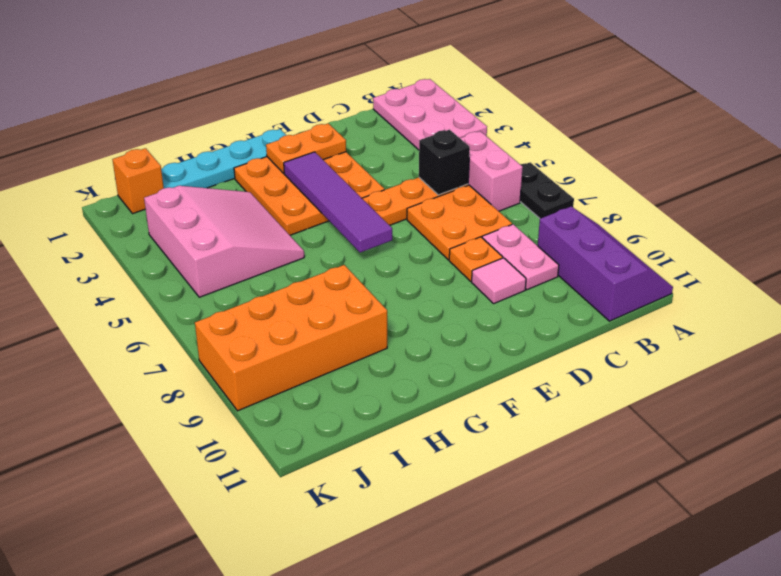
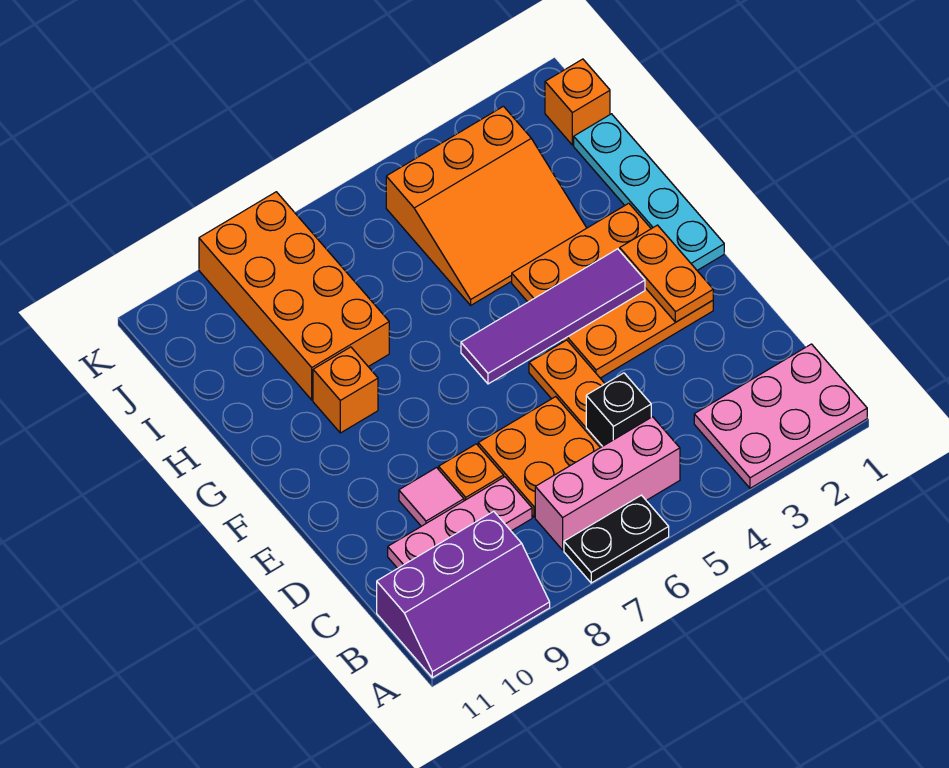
pink brick B5:B6 level 1 -> pink brick B5:B7 level 1
pink plate C8:C9 level 1 -> pink plate C8:C10 level 1
none -> orange brick G9 level 1
pink slope H3:J5 level 1 top J -> orange slope H3:J5 level 1 top J

